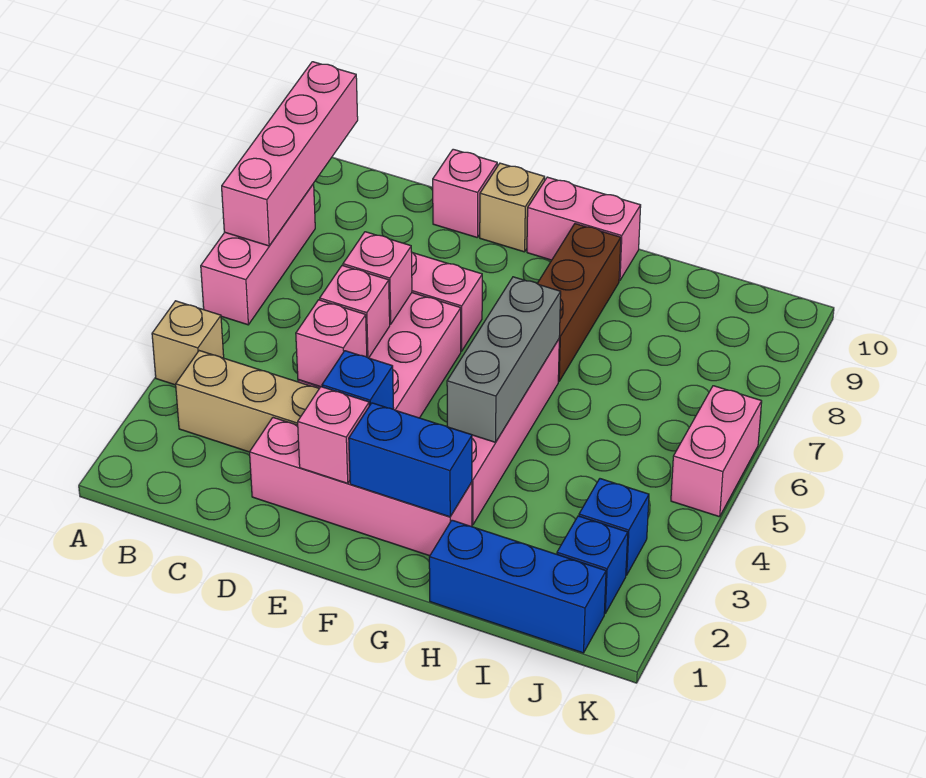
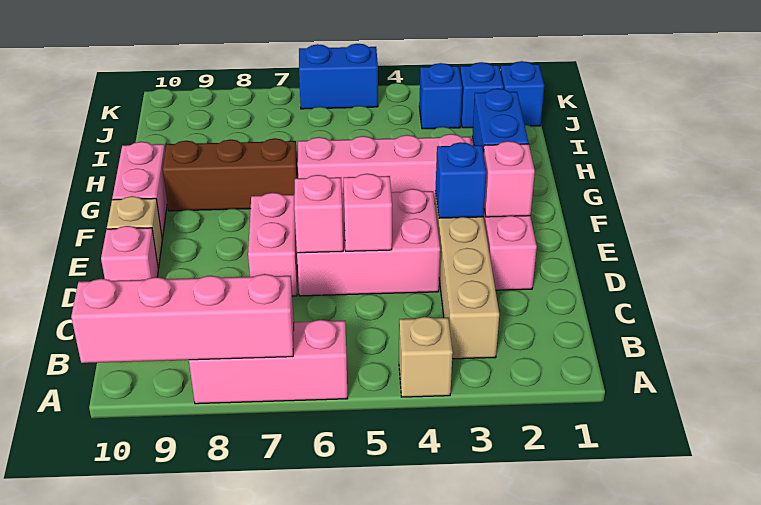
pink brick D4 level 2 -> none
grey brick G4:G6 level 2 -> none
blue brick H1:J1 level 1 -> blue brick J1 level 1
pink brick K5:K6 level 1 -> blue brick K5:K6 level 1

